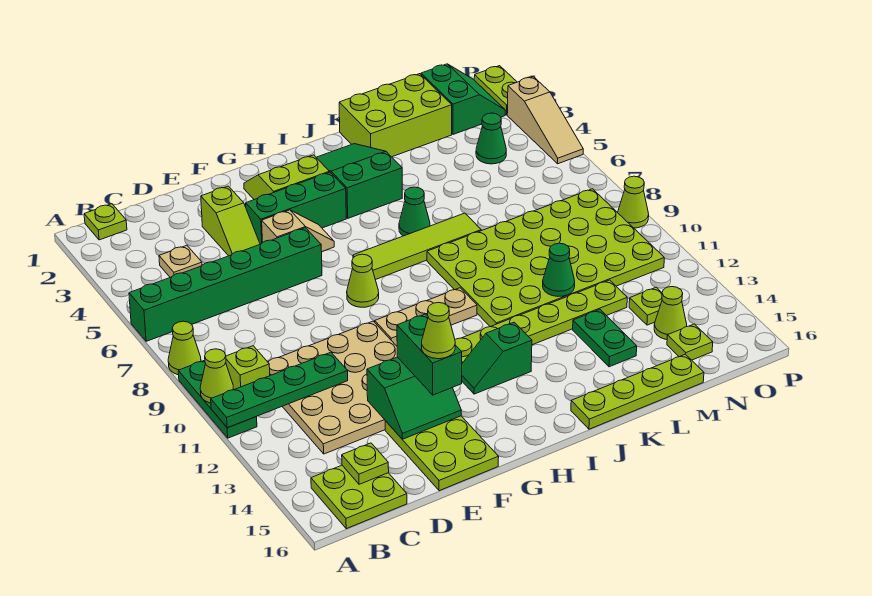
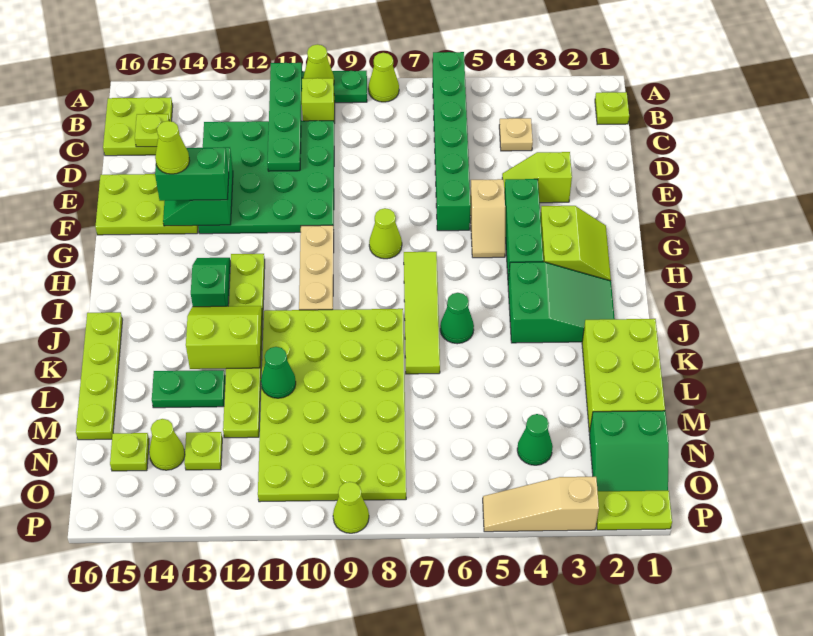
tan plate C10:F13 level 1 -> green plate C10:F13 level 1
none -> lime slope J12:K13 level 2 top K

